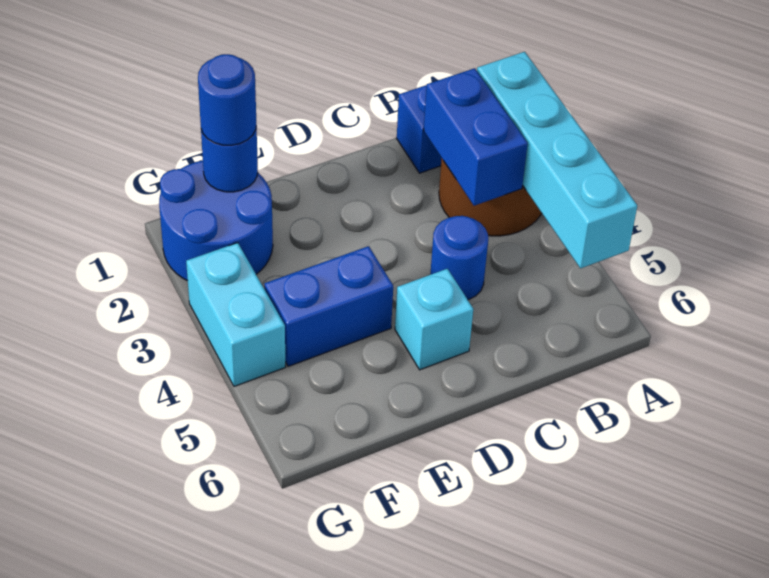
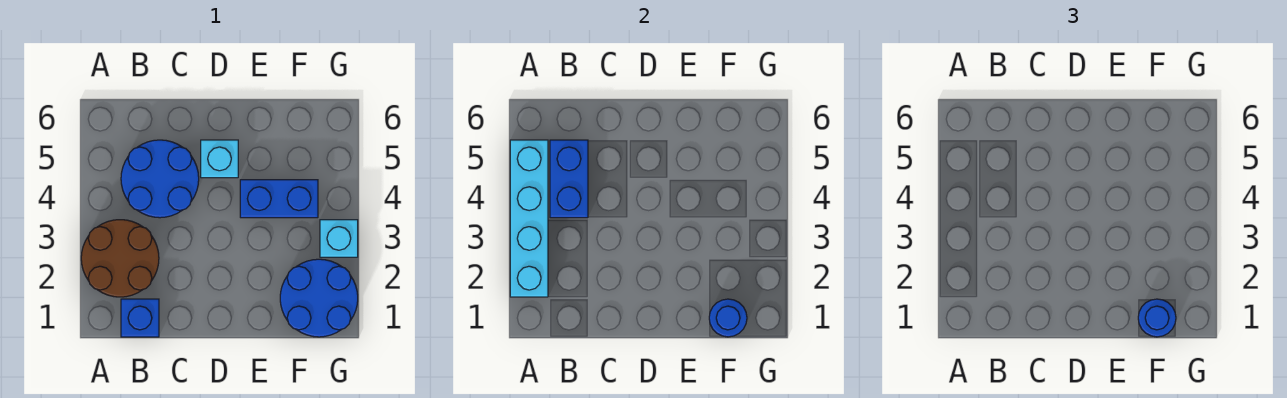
blue brick B2:B3 level 2 -> blue brick B4:B5 level 2
blue round brick C4 level 1 -> blue round brick B4:C5 level 1
cyan brick G3:G4 level 1 -> cyan brick G3 level 1

